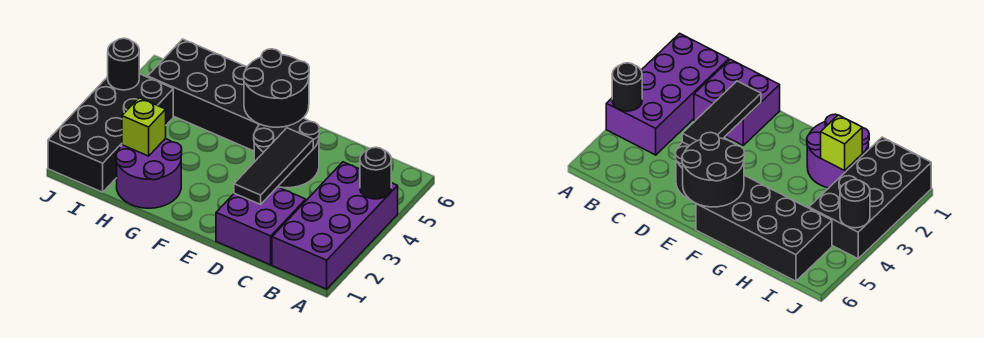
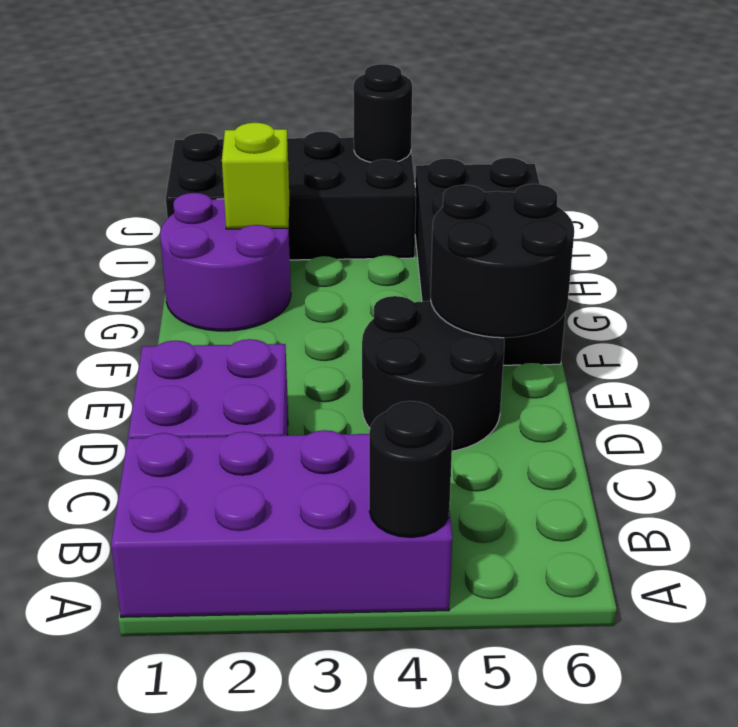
black tile D2:D4 level 2 -> none

